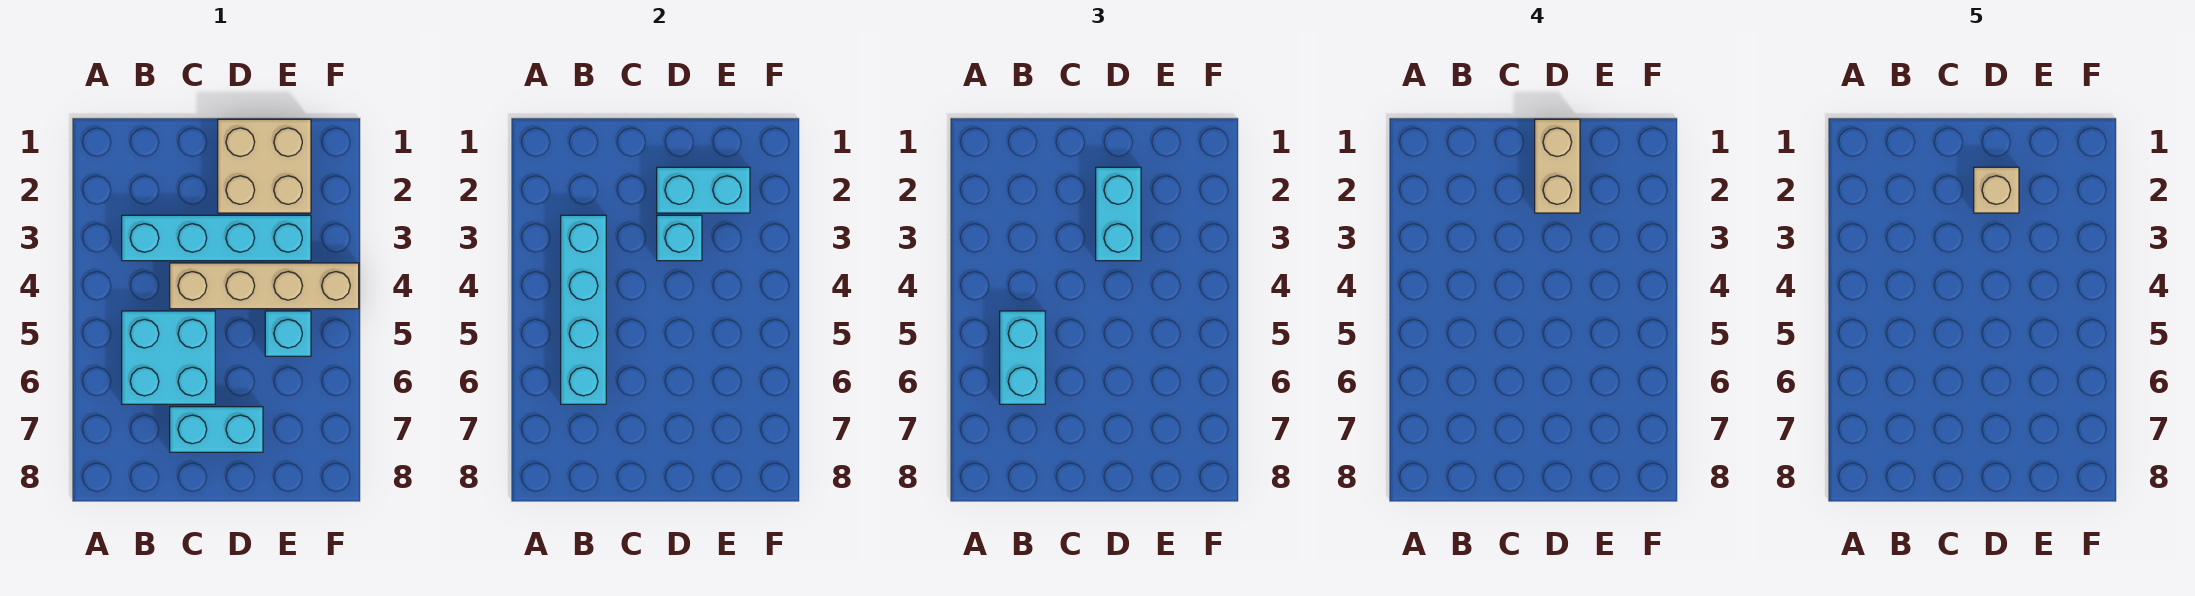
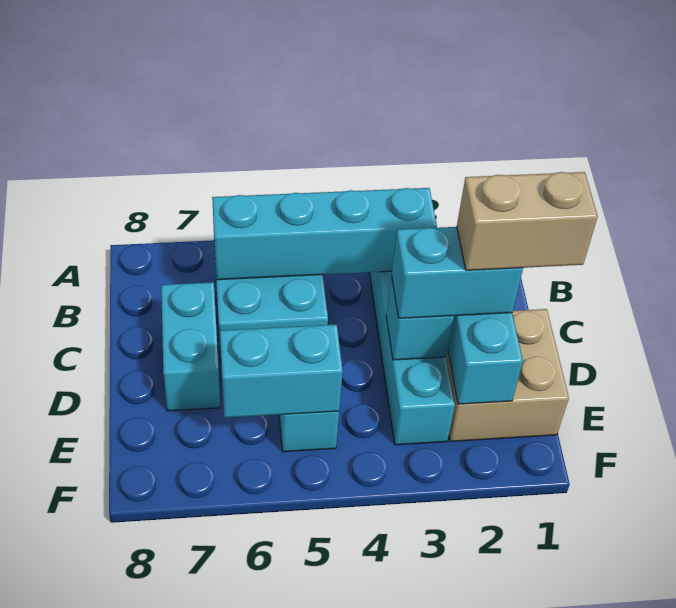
cyan brick B5:B6 level 3 -> cyan brick E5:E6 level 2
tan brick C4:F4 level 1 -> none
tan brick D2 level 5 -> none

